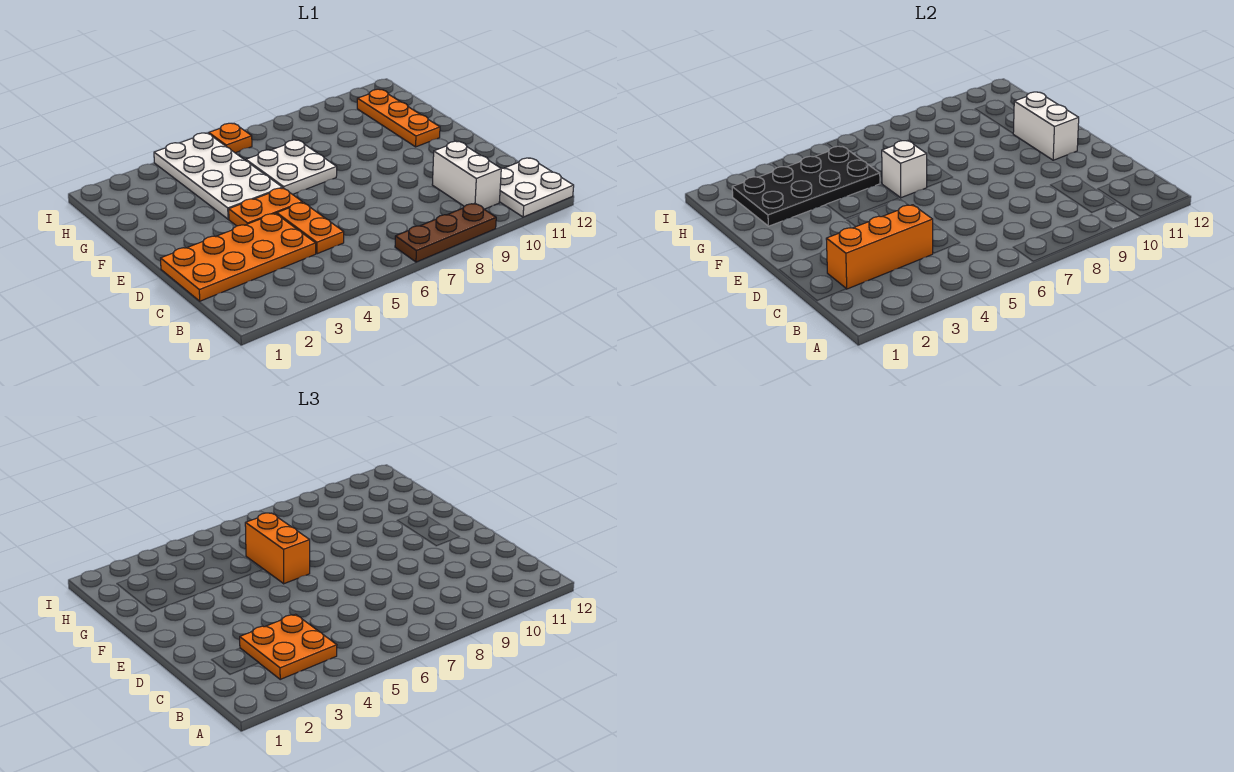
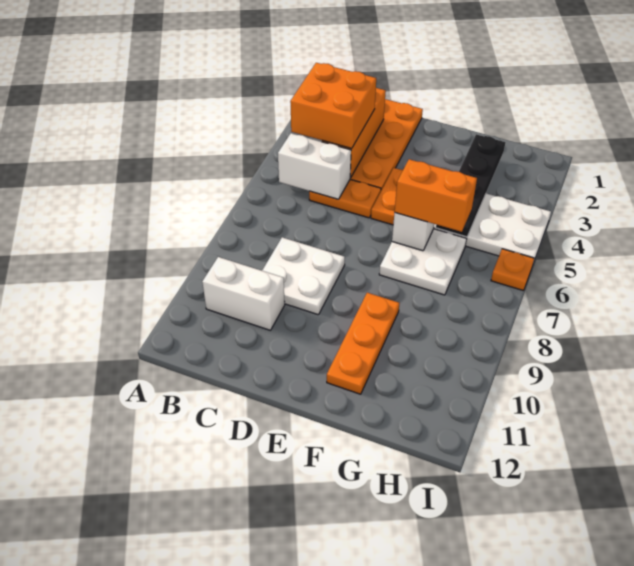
brown plate A7:A9 level 1 -> none
white plate A11:B12 level 1 -> white plate C8:D9 level 1
orange plate B3:C4 level 3 -> orange brick B3:C4 level 3
white brick E11:F11 level 2 -> white brick B5:C5 level 2
orange plate F11:H11 level 1 -> orange plate F9:F11 level 1
black plate G2:H5 level 2 -> black plate G2:G5 level 2

